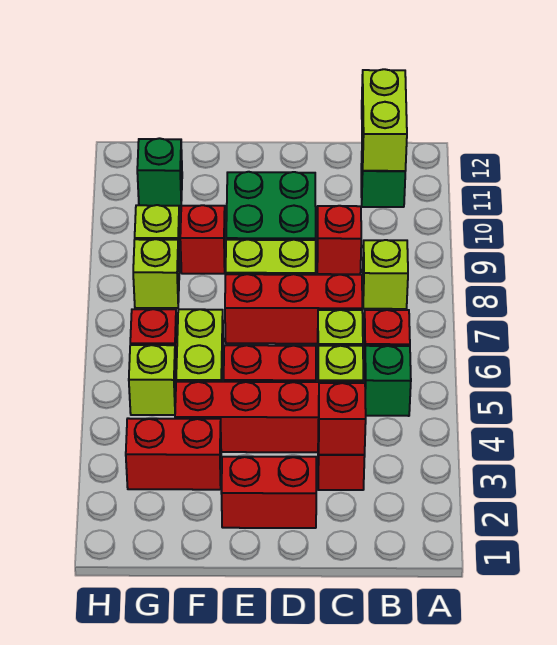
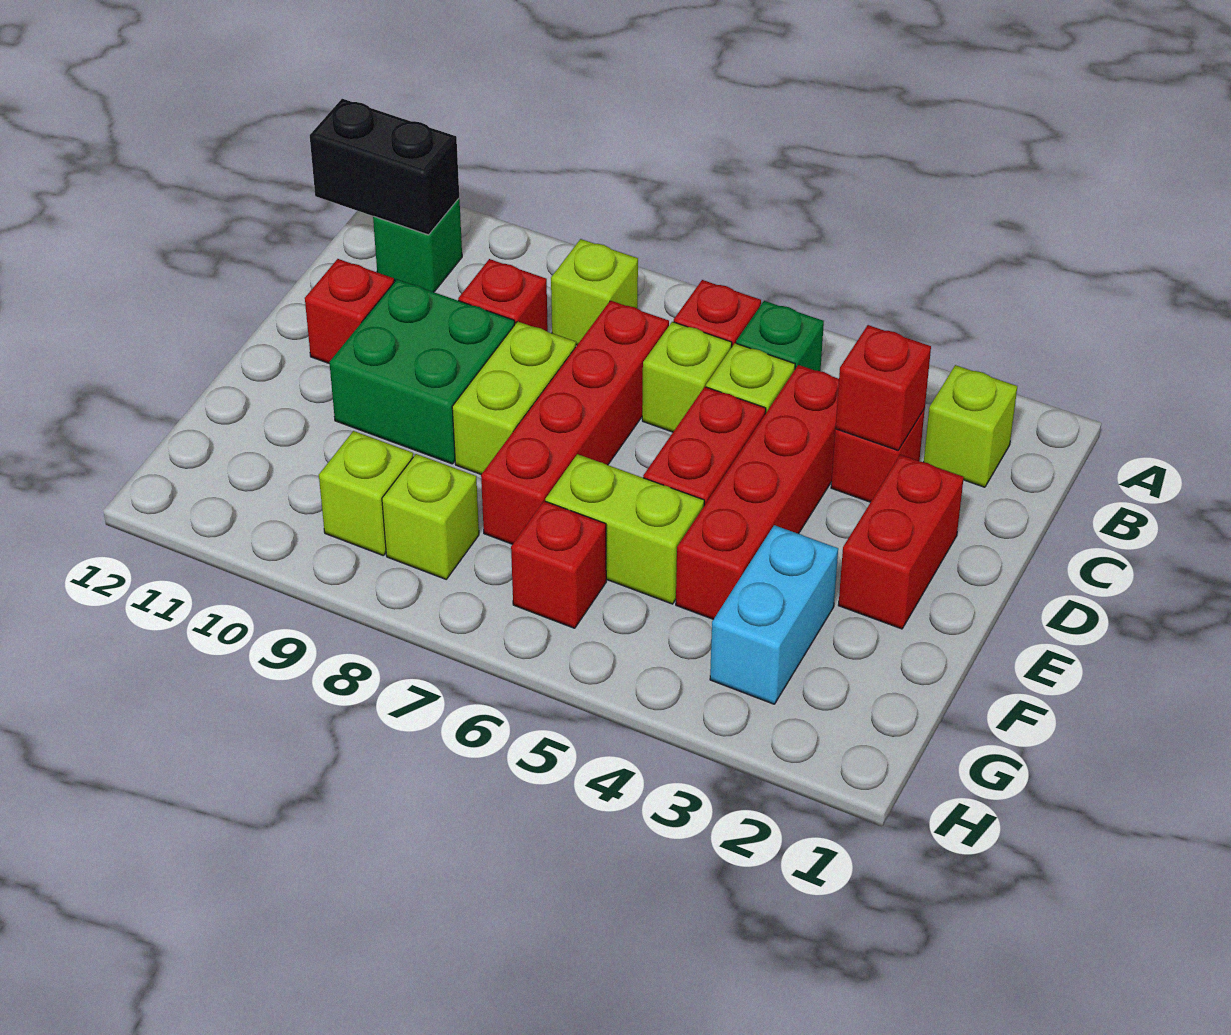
lime brick B11:B12 level 2 -> black brick B11:B12 level 2
red brick C7:E7 level 1 -> red brick C7:F7 level 1
red brick F3:G3 level 1 -> cyan brick F3:G3 level 1
red brick F9 level 1 -> red brick D11 level 1
lime brick G5 level 1 -> lime brick B2 level 1
green brick G11 level 1 -> none

